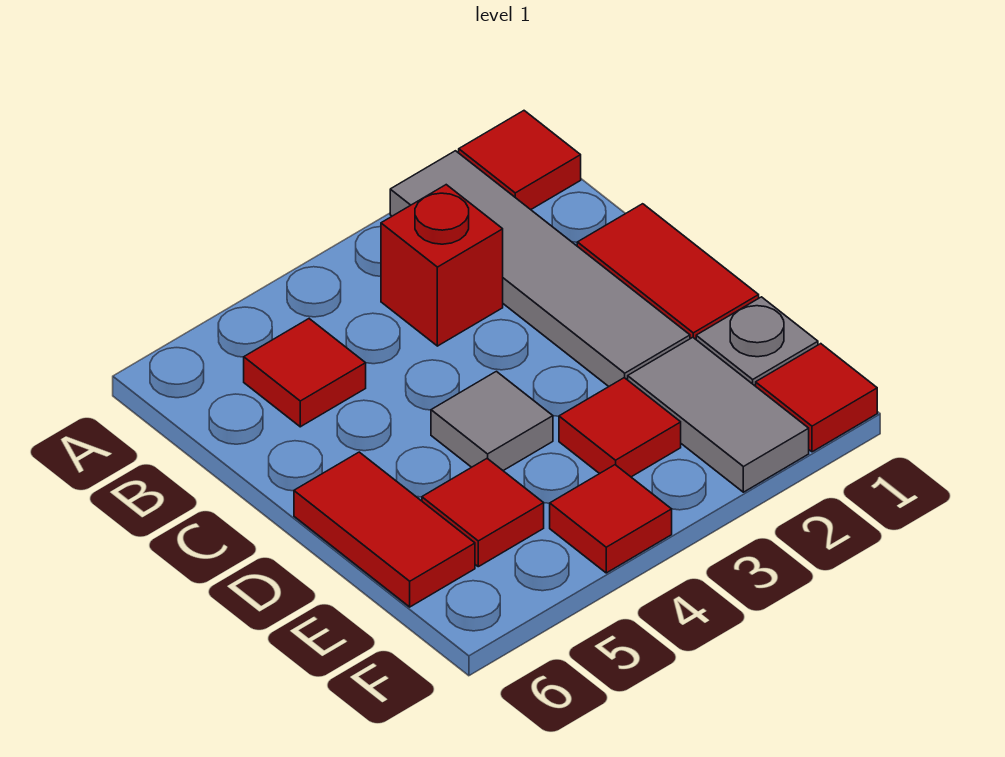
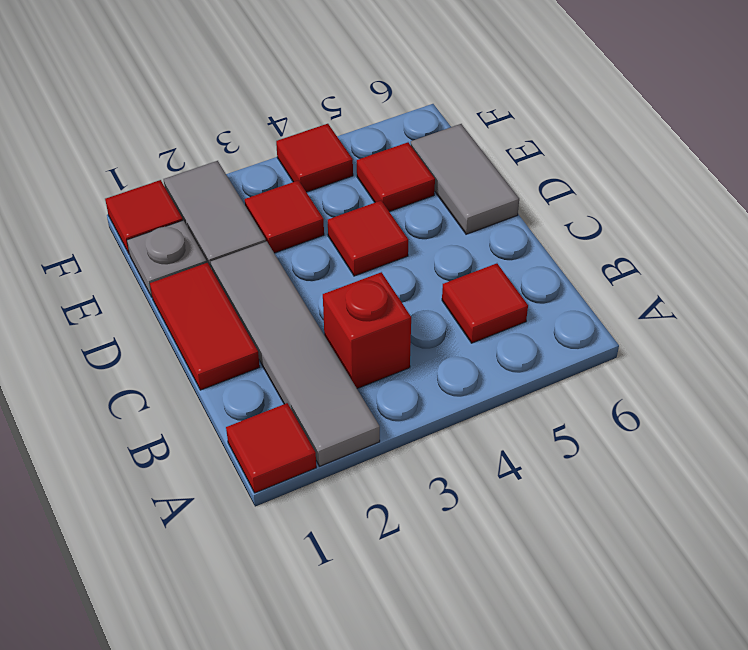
grey tile D4 level 1 -> red tile D4 level 1
red tile D6:E6 level 1 -> grey tile D6:E6 level 1

